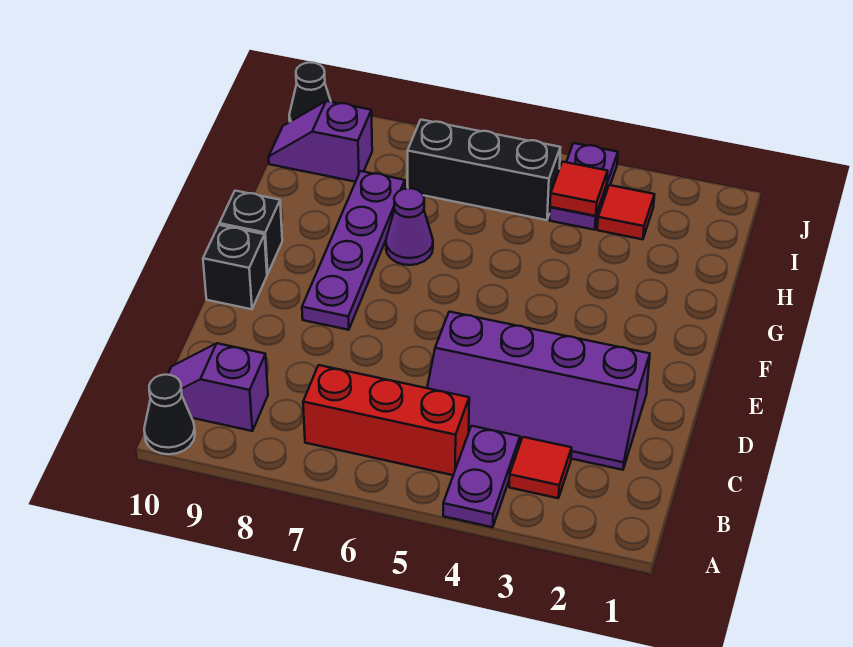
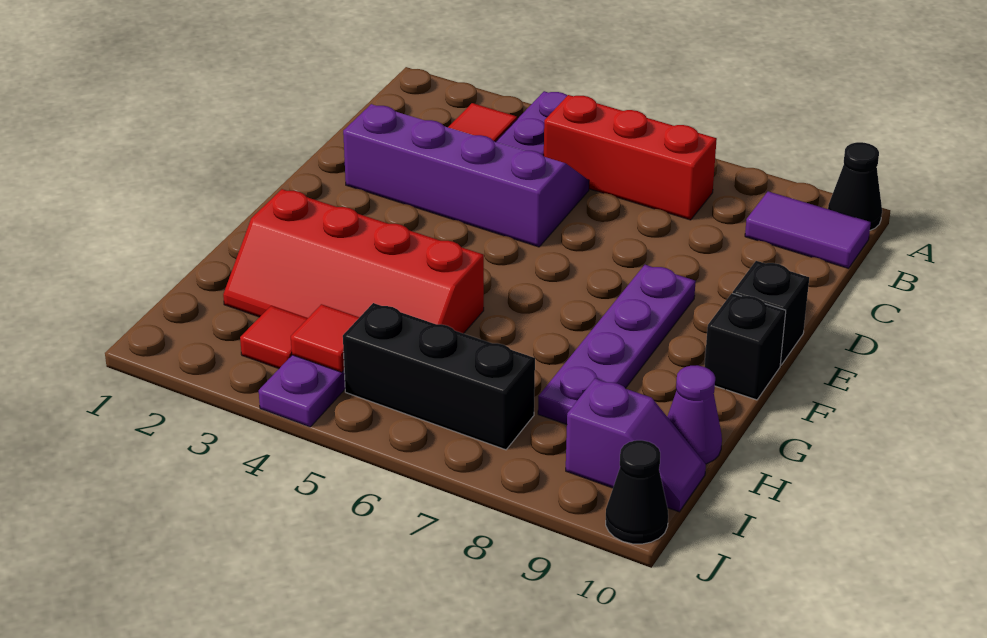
purple slope B9:B10 level 1 top 9 -> purple tile B9:B10 level 1
none -> red slope G2:H5 level 1 top G
purple cone G7 level 1 -> purple cone H10 level 1

